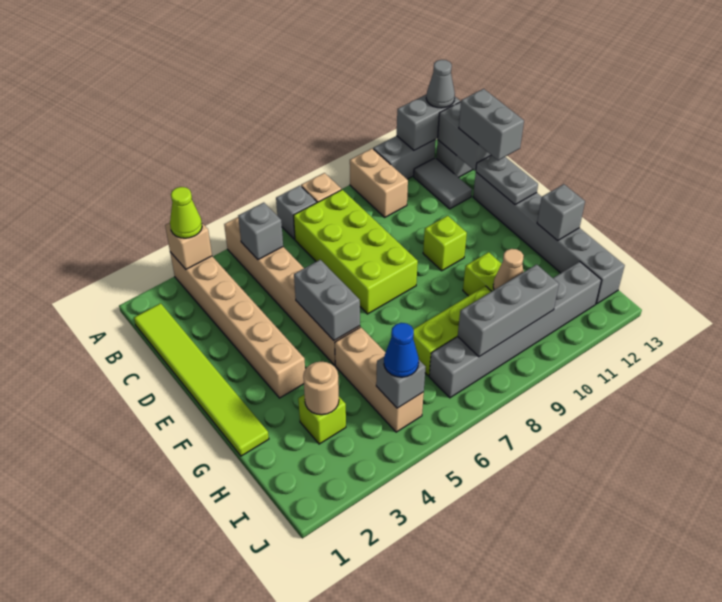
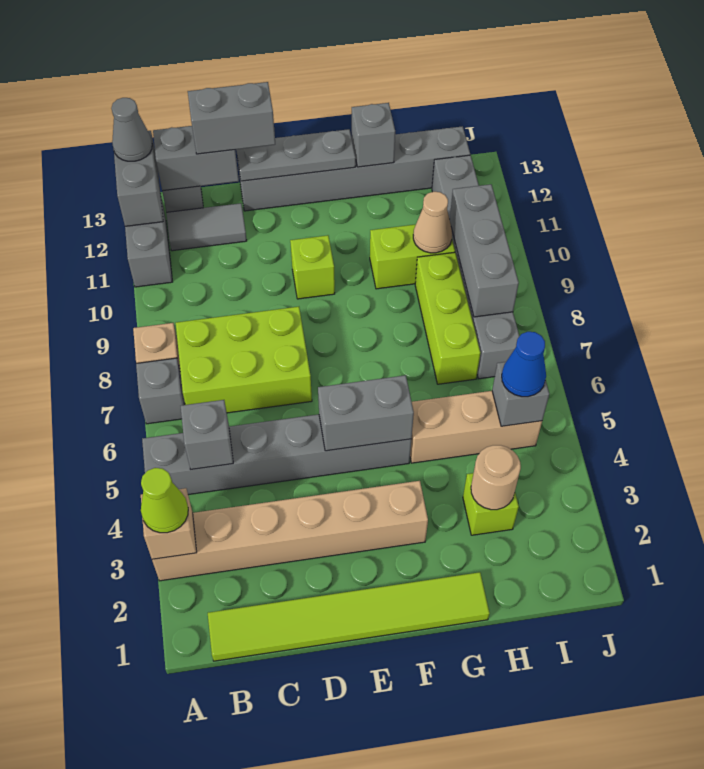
tan brick A5:F5 level 1 -> grey brick A5:F5 level 1
tan brick A10:B10 level 1 -> none
lime brick B7:E8 level 1 -> lime brick B7:D8 level 1
grey plate D13:E13 level 2 -> grey plate D13:F13 level 2

